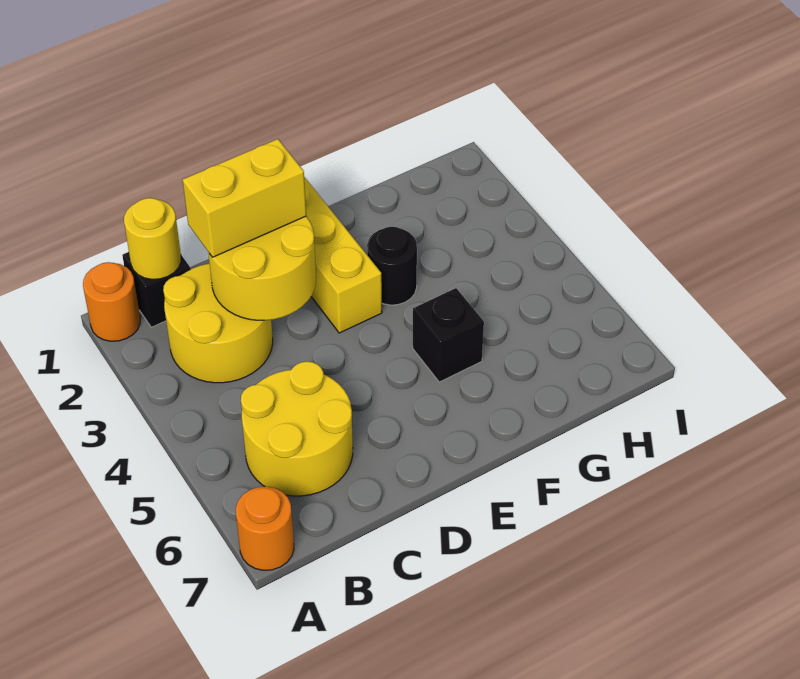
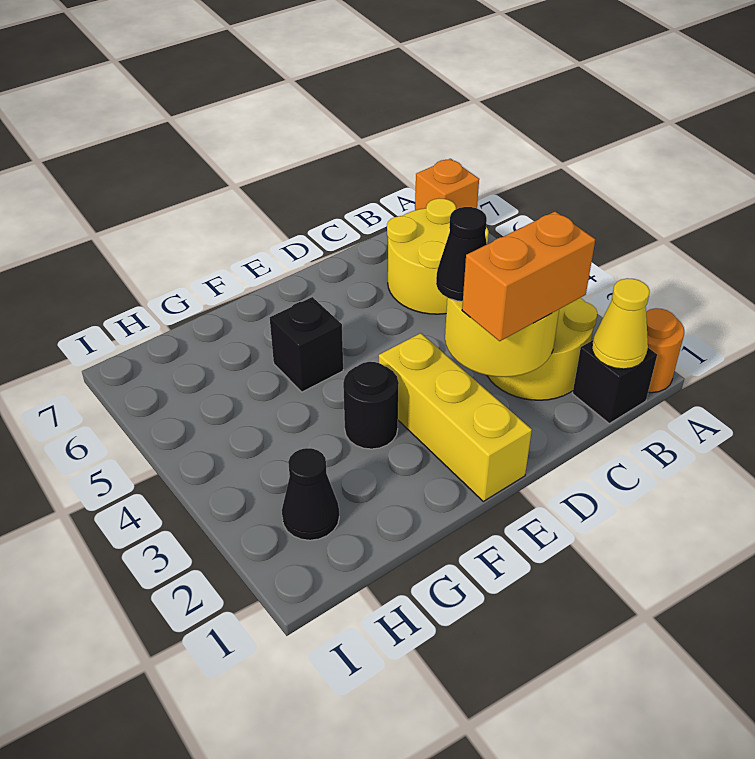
orange round brick A7 level 1 -> orange brick A7 level 1
yellow round brick B1 level 2 -> yellow cone B1 level 2
yellow brick C2:D2 level 3 -> orange brick C2:D2 level 3
none -> black cone D3 level 3
none -> black cone H2 level 1

